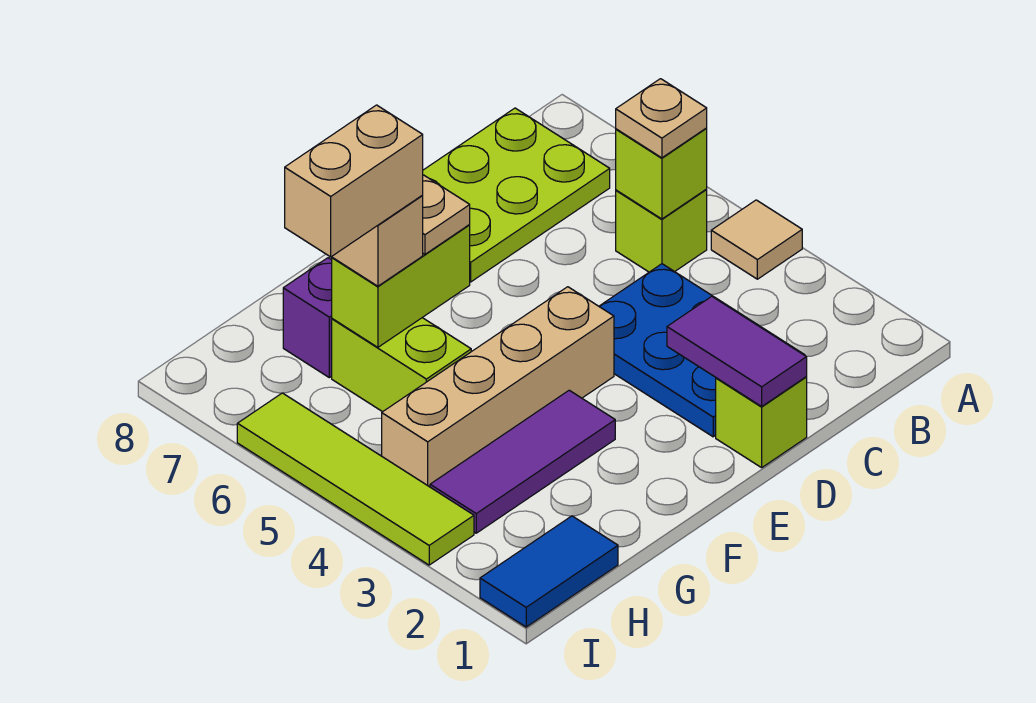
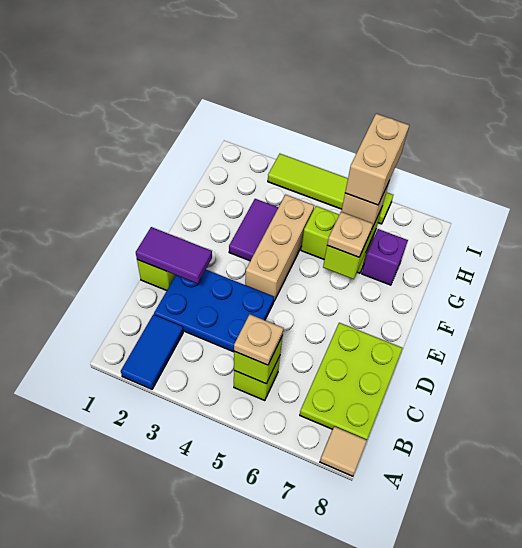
tan tile A4 level 1 -> tan tile A8 level 1
tan brick E4:H4 level 1 -> tan brick E4:G4 level 1
purple tile F3:H3 level 1 -> purple tile F3:G3 level 1
blue tile H1:I1 level 1 -> blue tile A2:B2 level 1

